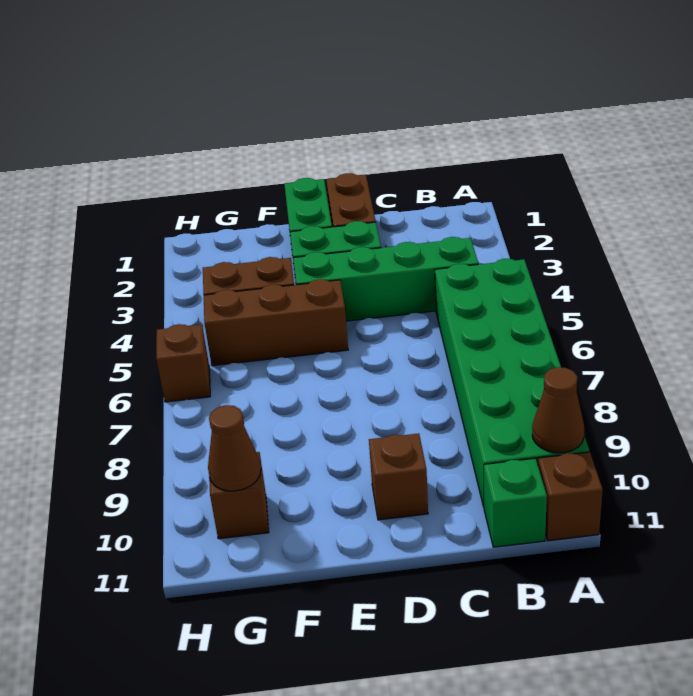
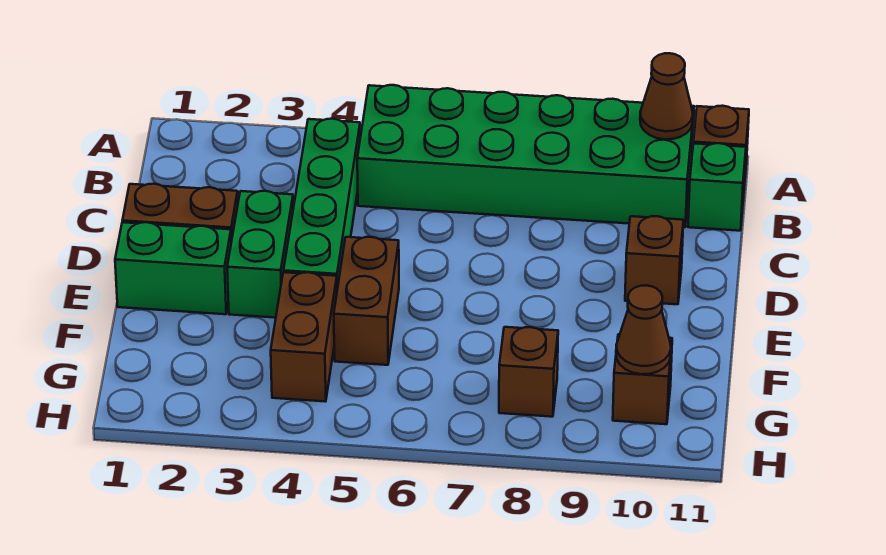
brown brick E5:G5 level 1 -> brown brick E5:F5 level 1
brown brick H6 level 1 -> brown brick G8 level 1

